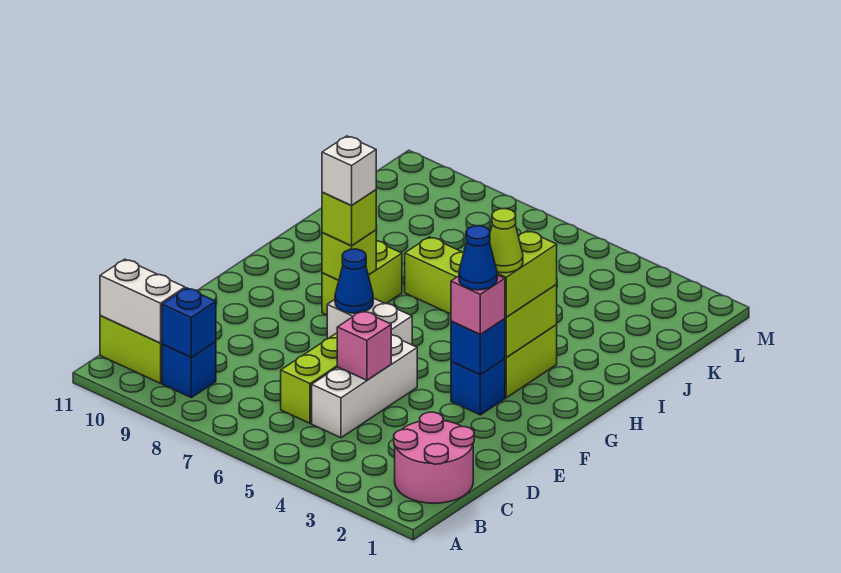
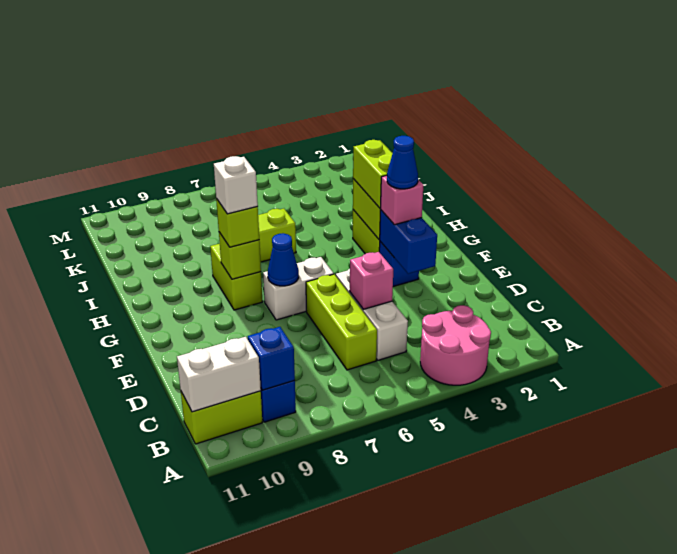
pink round brick B1:C2 level 1 -> pink round brick A3:B4 level 1
blue brick F3 level 2 -> blue brick E3:F3 level 2
lime cone G3 level 4 -> none

